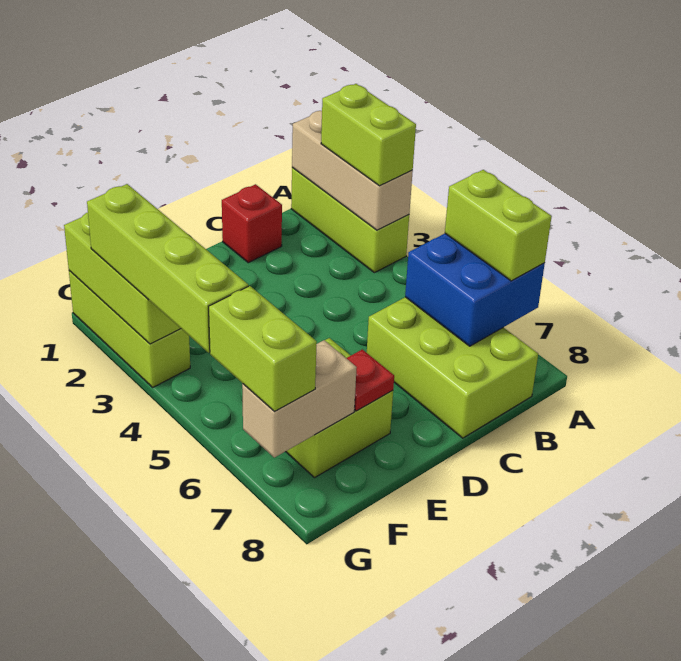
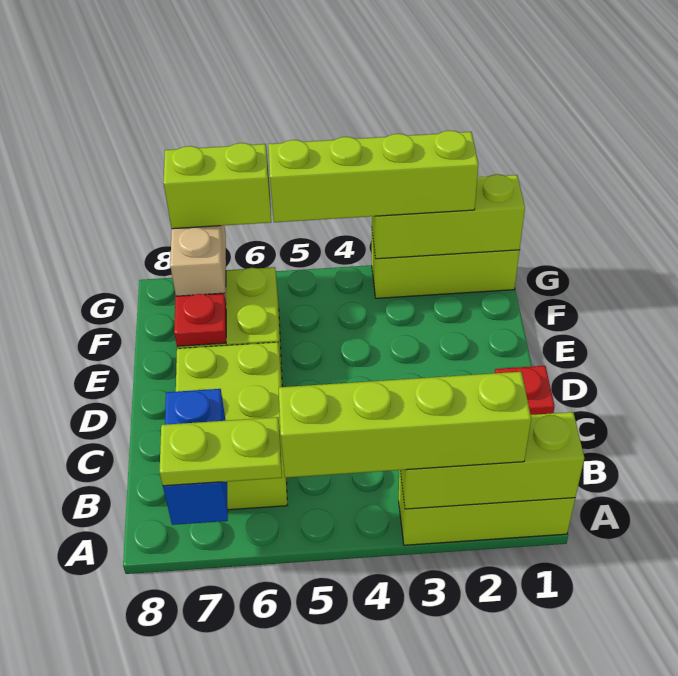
tan brick A1:A3 level 2 -> lime brick A1:A3 level 2
lime brick A2:A3 level 3 -> lime brick A2:A5 level 3
blue brick A6:B7 level 2 -> blue brick A7:B7 level 2
lime brick A6:A7 level 3 -> lime plate A6:A7 level 3
lime brick B6:C8 level 1 -> lime brick B6:D7 level 1

